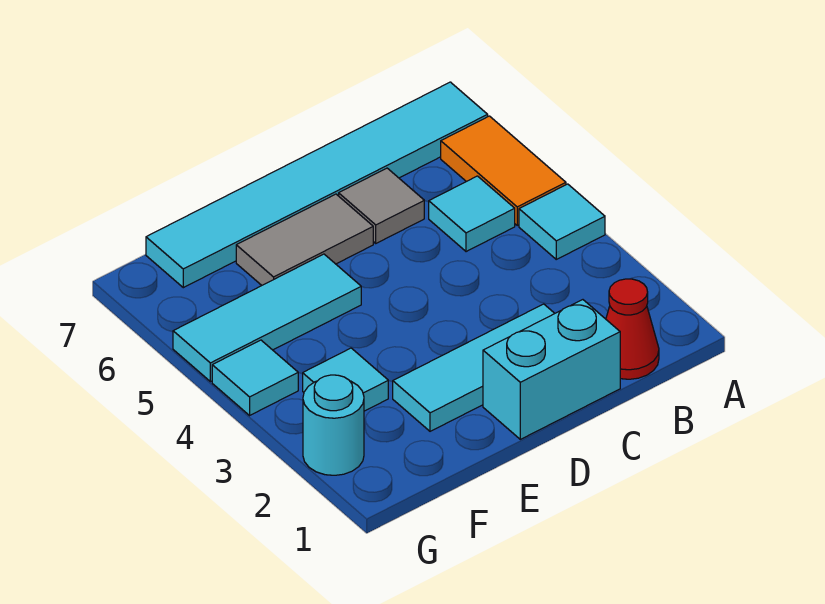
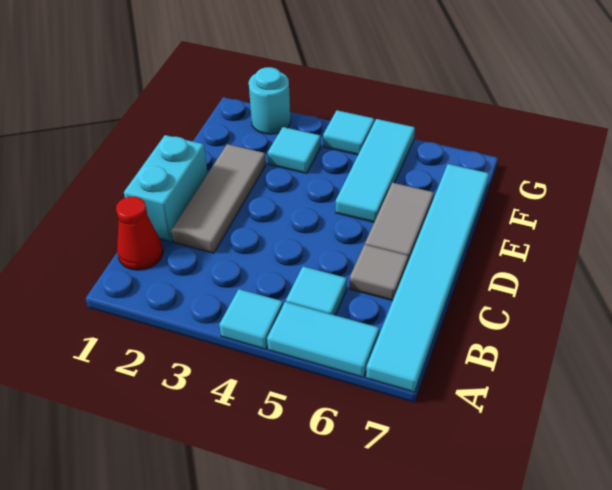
orange tile A5:A6 level 1 -> cyan tile A5:A6 level 1
cyan tile C2:E2 level 1 -> grey tile C2:E2 level 1

